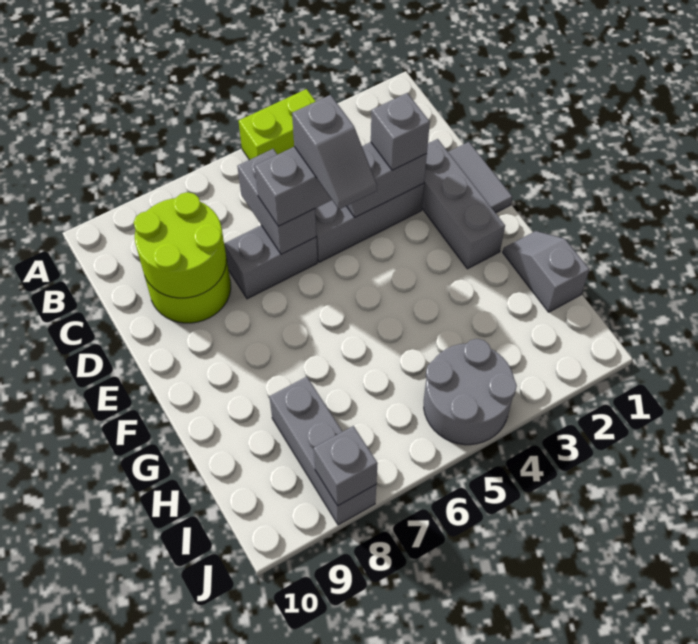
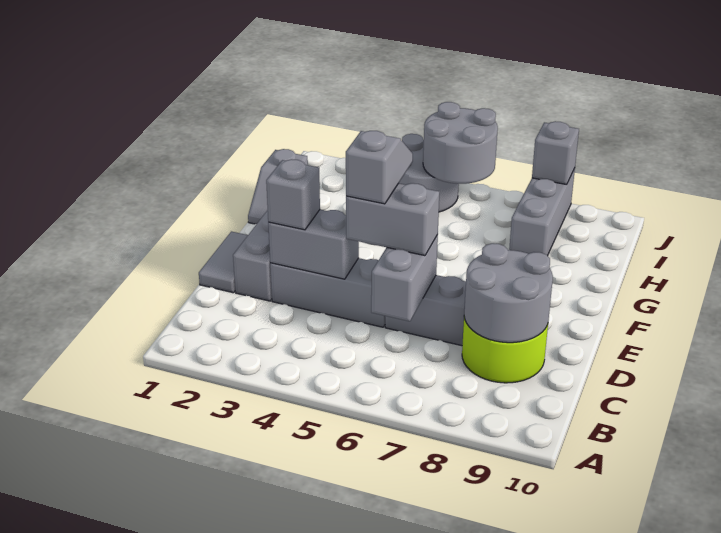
lime brick A4:A5 level 1 -> none
lime round brick C8:D9 level 2 -> grey round brick C8:D9 level 2
none -> grey round brick I5:J6 level 2

